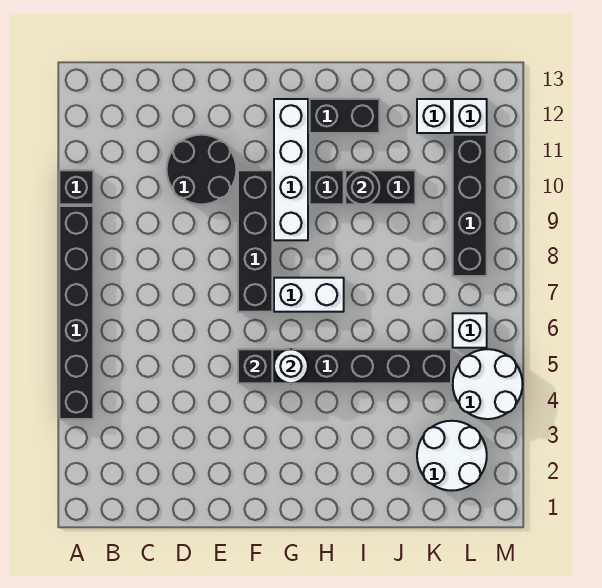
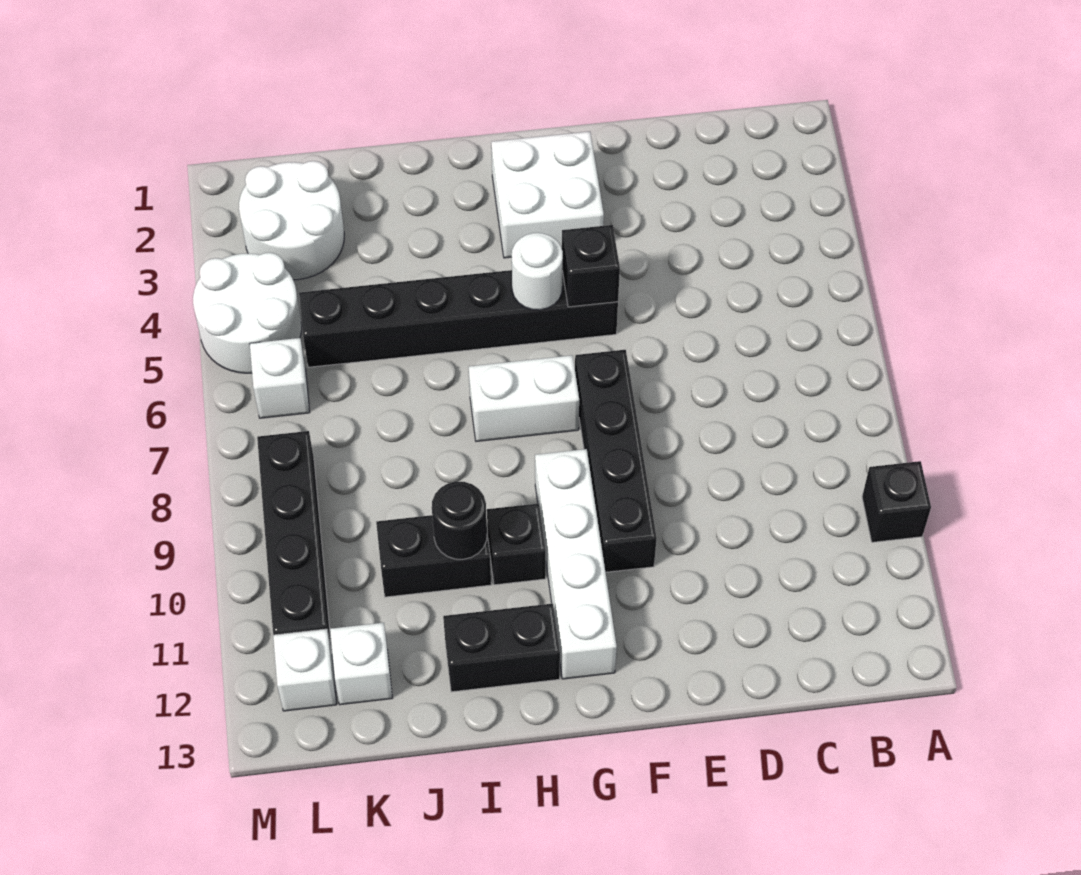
black brick A4:A9 level 1 -> none
black round brick D10:E11 level 1 -> none
none -> white brick F2:G3 level 1

